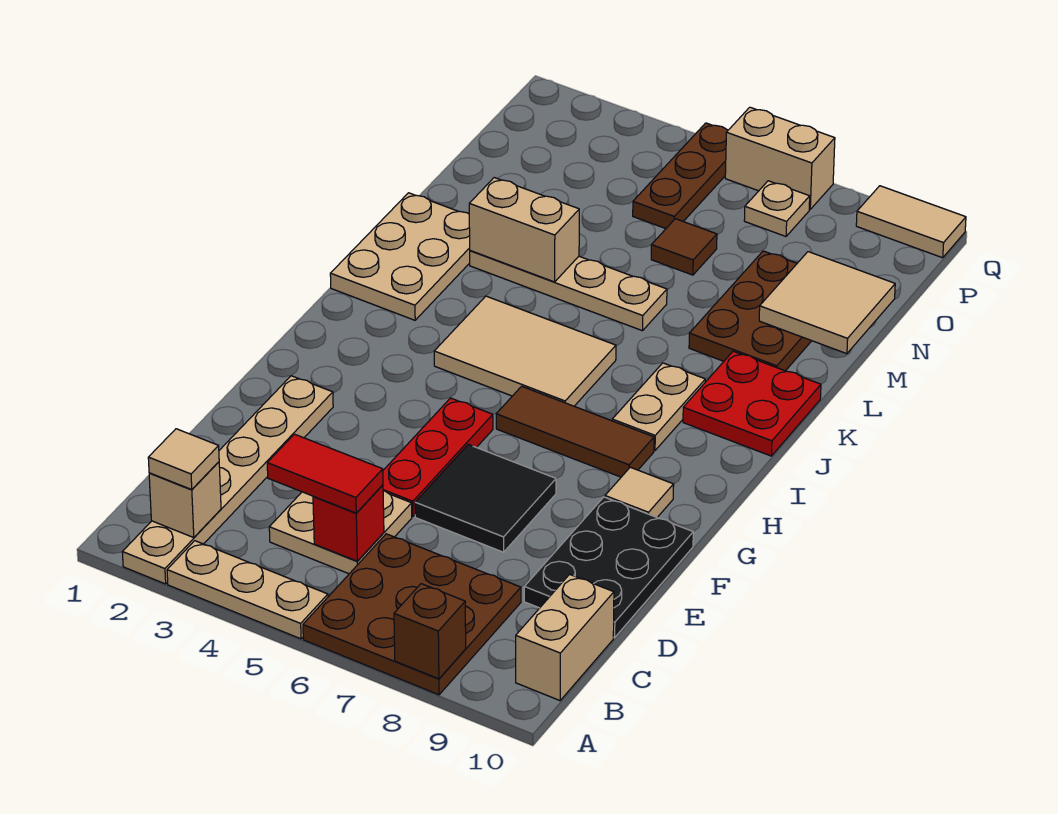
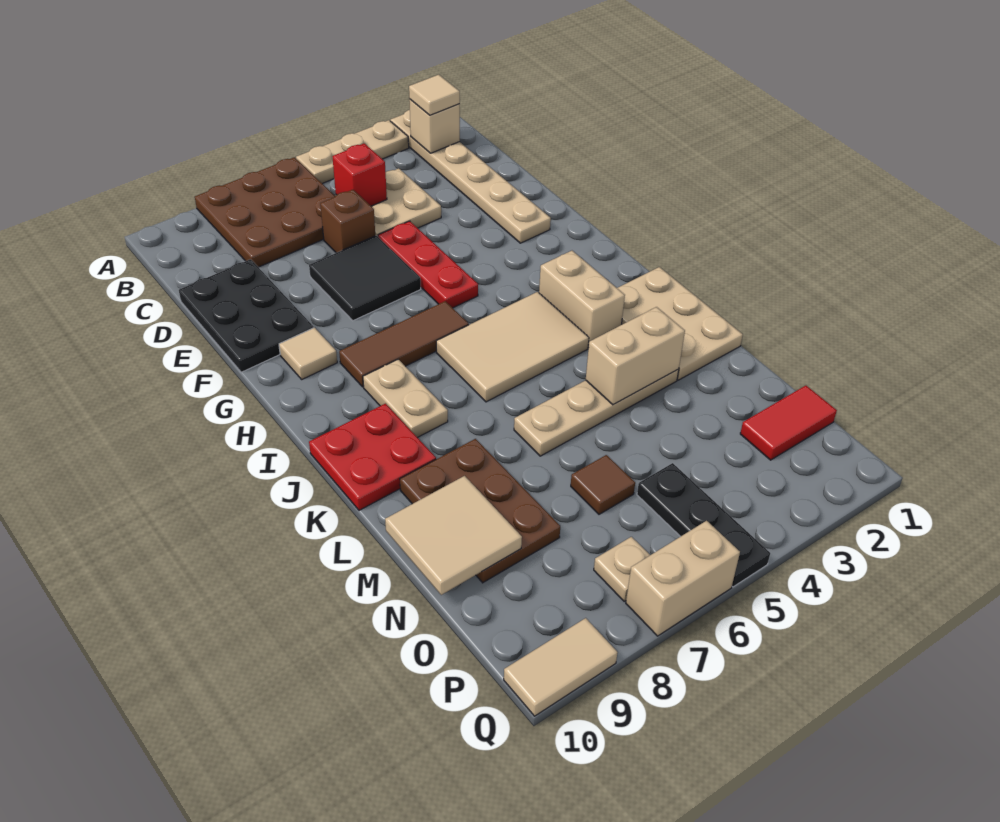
brown brick A8 level 2 -> brown brick D6 level 1
tan brick B10:C10 level 1 -> tan brick I3:J3 level 1
red tile C4:C5 level 3 -> red tile O1:O2 level 1
brown plate O5:Q5 level 1 -> black plate O5:Q5 level 1

